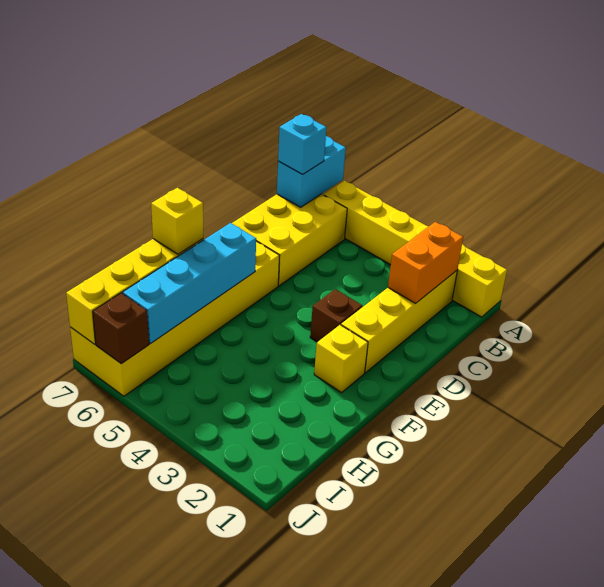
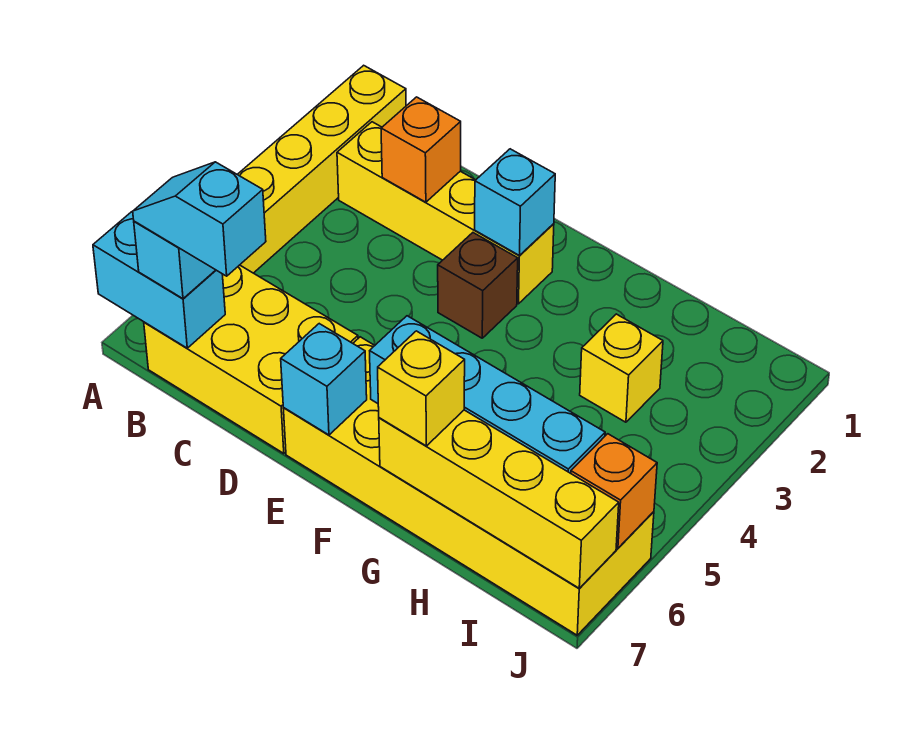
orange brick B2:C2 level 2 -> orange brick C2 level 2
none -> cyan slope B7:C7 level 4 top C
none -> cyan brick E2 level 2
none -> cyan brick E7 level 2
yellow brick F2 level 1 -> yellow brick H3 level 1
brown brick J6 level 2 -> orange brick J6 level 2

